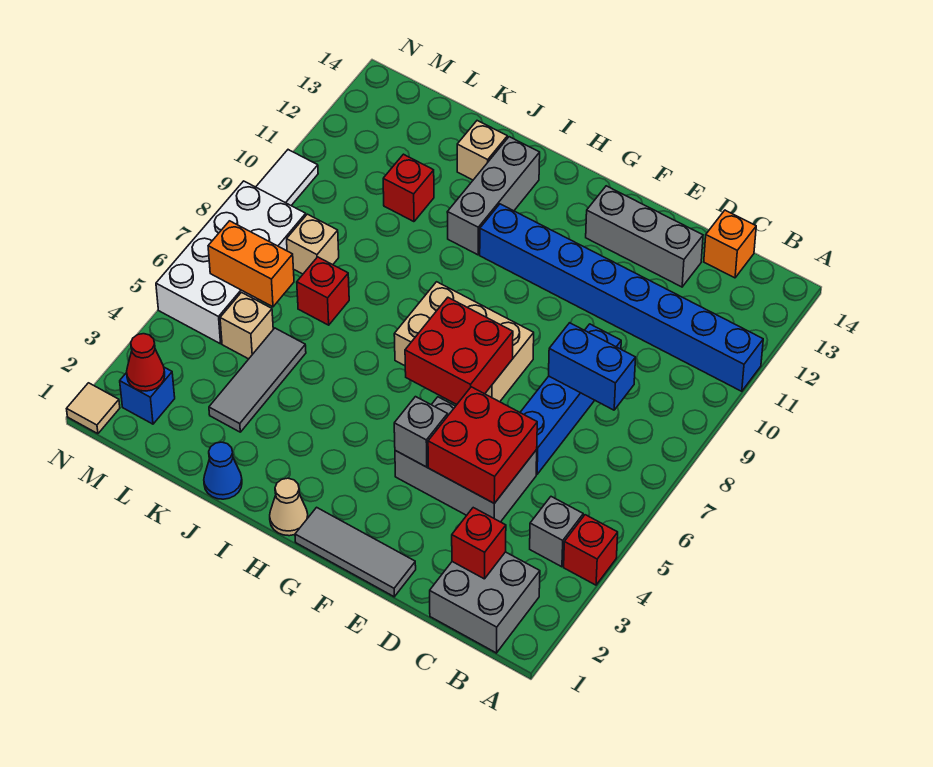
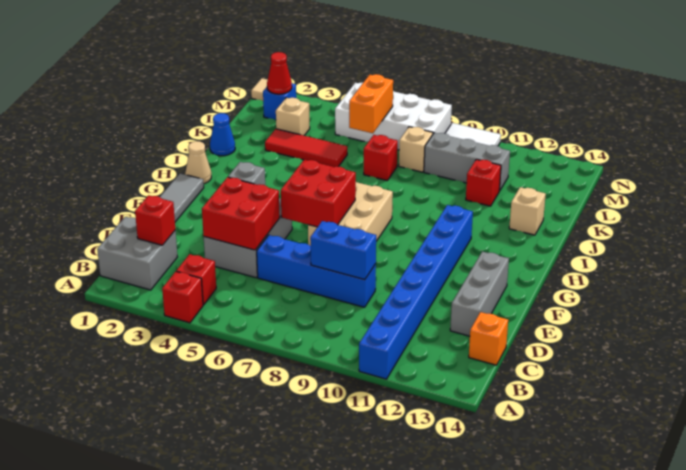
grey brick B4 level 1 -> red brick B4 level 1
blue brick C8:D8 level 2 -> blue brick D8:D9 level 2
grey brick I11:I13 level 1 -> grey brick L9:L11 level 1
grey tile K3:K5 level 1 -> red tile K3:K5 level 1
tan brick L5 level 1 -> tan brick L3 level 1

